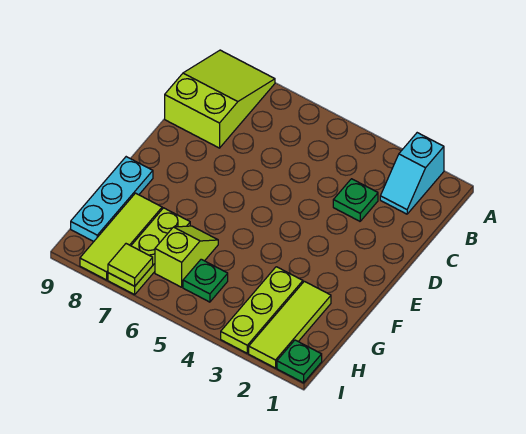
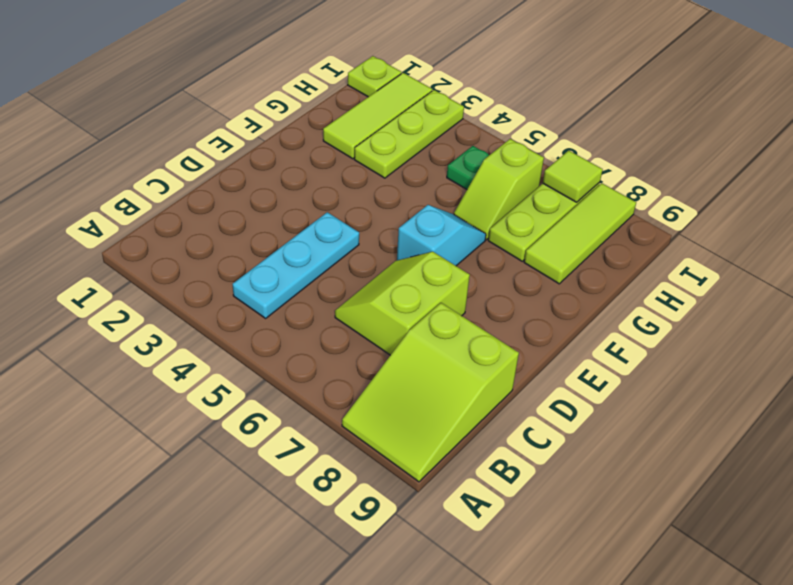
cyan slope A2:B2 level 1 top A -> cyan slope E6:F6 level 1 top E
green plate C3 level 1 -> none
none -> lime slope C6:D7 level 1 top 7
cyan plate F9:H9 level 1 -> cyan plate B4:D4 level 1
green plate I1 level 1 -> lime plate I1 level 1

